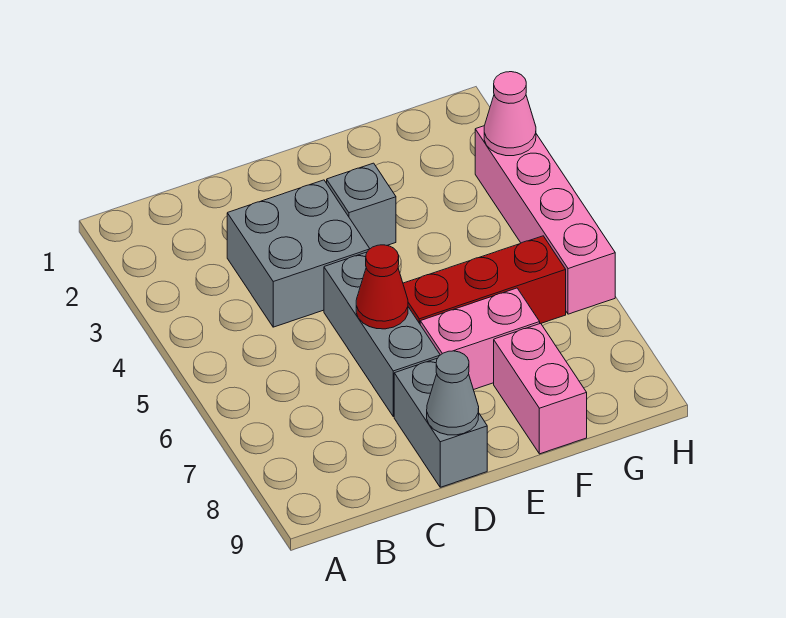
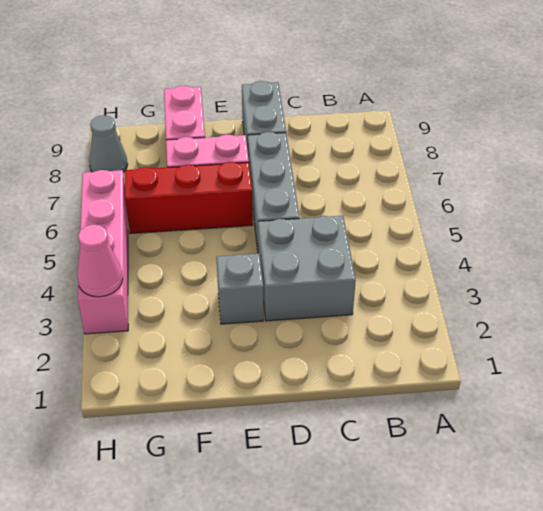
red cone D6 level 2 -> none
grey cone D9 level 2 -> grey cone H8 level 1

